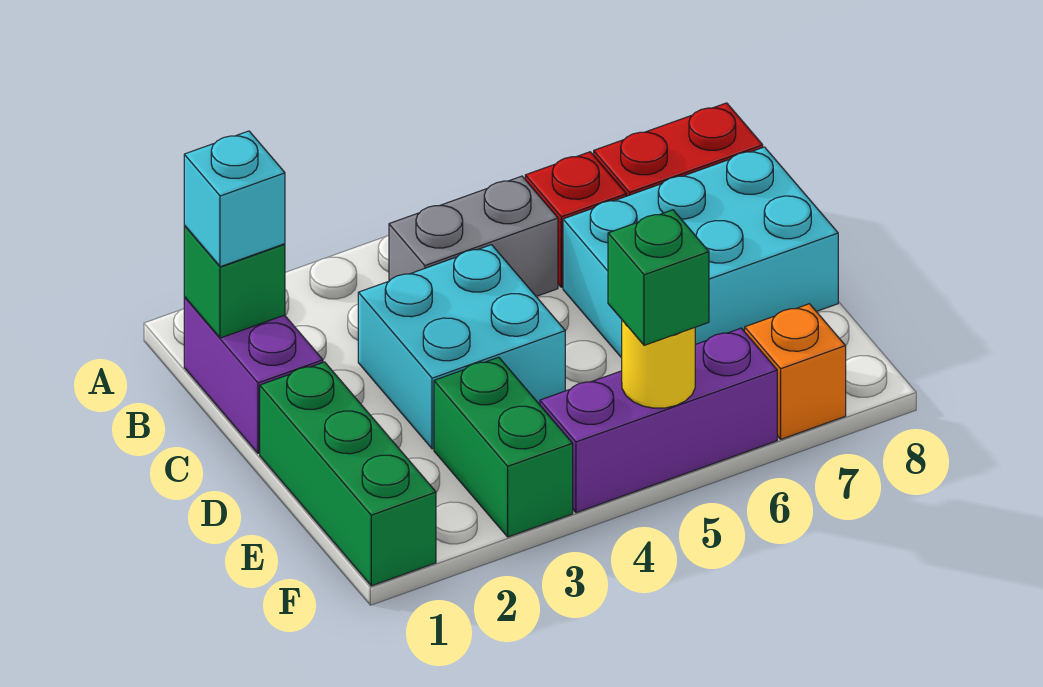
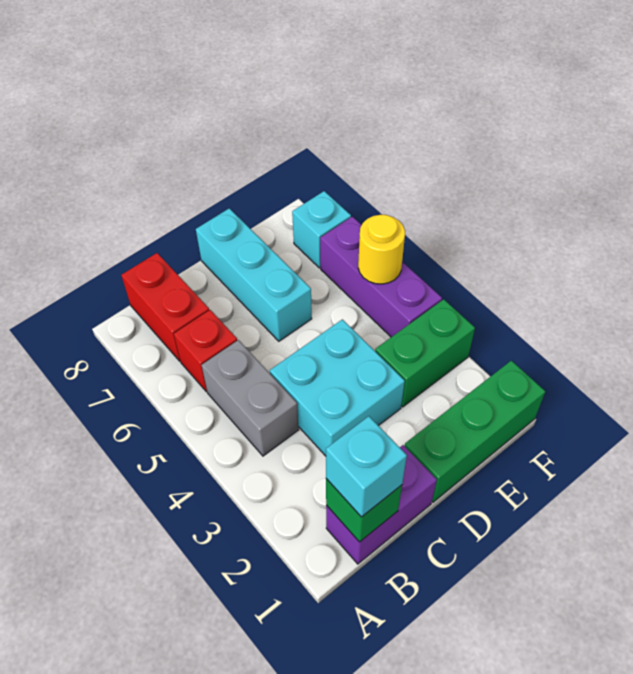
cyan brick C6:D8 level 1 -> cyan brick D6:D8 level 1
green brick F5 level 3 -> none
orange brick F7 level 1 -> cyan brick F7 level 1

